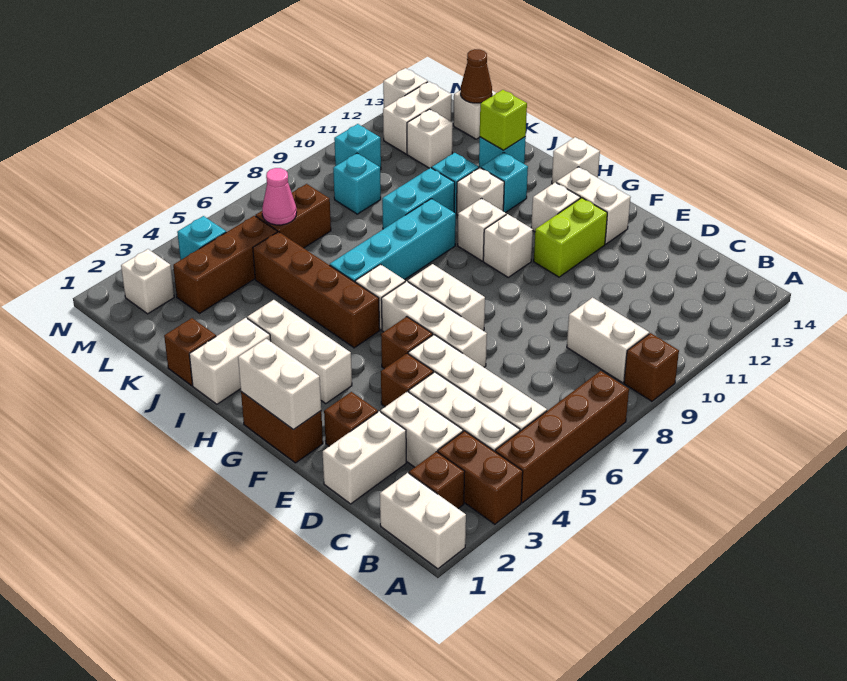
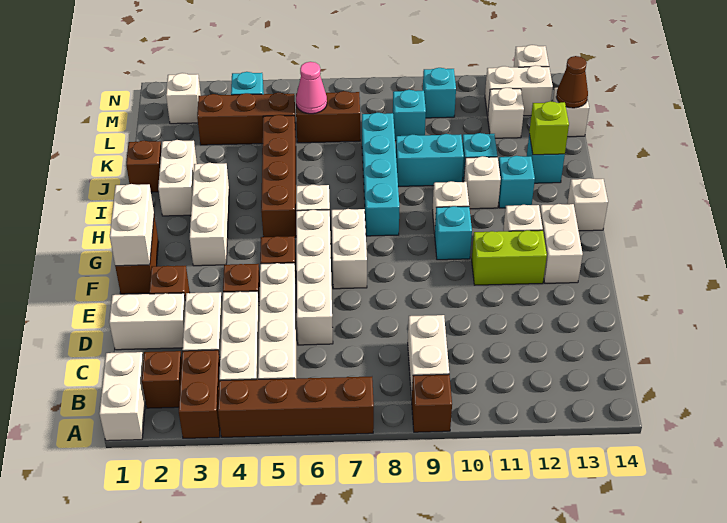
white brick E6:G6 level 1 -> white brick D6:G6 level 1
white brick G10 level 1 -> cyan brick G10 level 1
white brick I1:I2 level 1 -> white brick I2:J2 level 1
cyan brick I6:I9 level 1 -> cyan brick H8:K8 level 1

